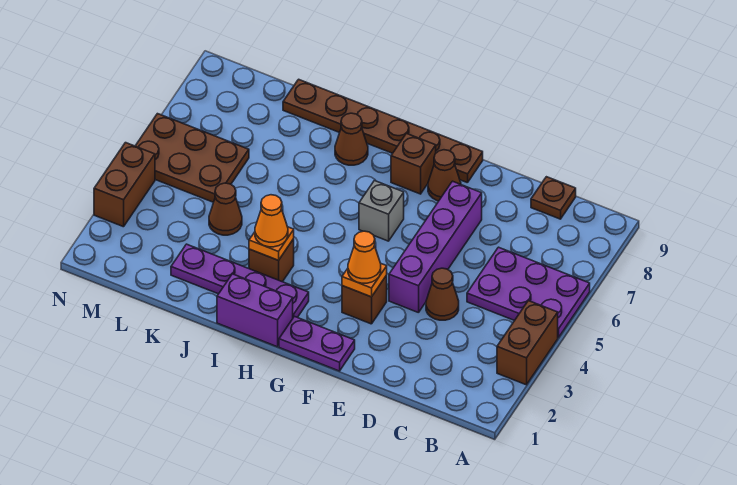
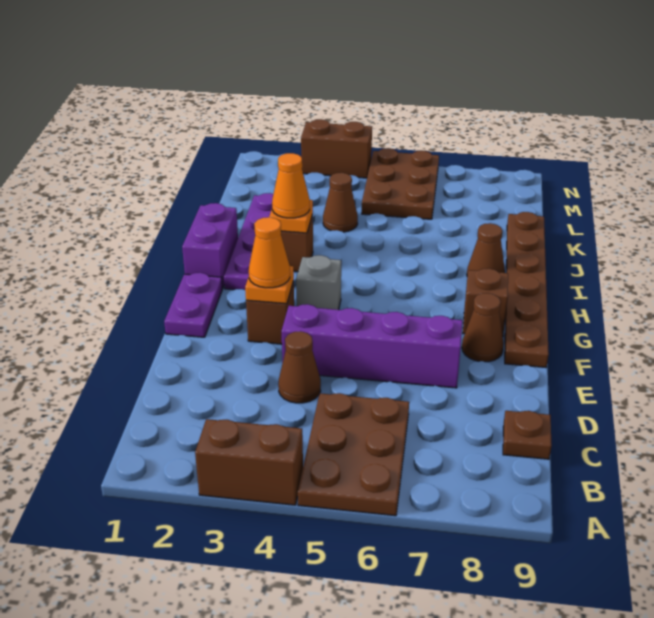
purple plate A5:C6 level 1 -> brown plate A5:C6 level 1
grey brick G6 level 1 -> grey brick G4 level 1

